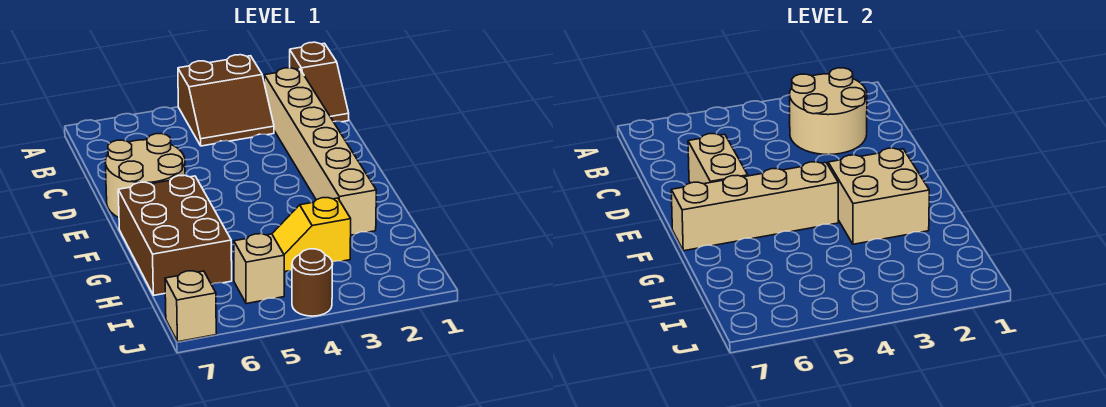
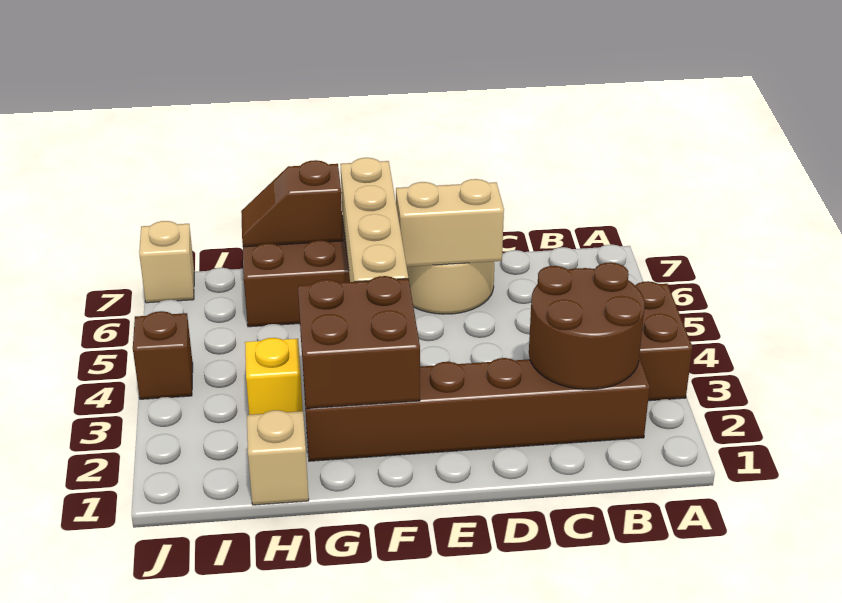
brown slope A1:B1 level 1 top A -> brown slope G7:H7 level 2 top G
tan brick B2:G2 level 1 -> brown brick B2:G2 level 1
tan round brick B2:C3 level 2 -> brown round brick B2:C3 level 2
tan brick F2:G3 level 2 -> brown brick F2:G3 level 2
tan brick I5 level 1 -> tan brick H1 level 1
brown round brick J4 level 1 -> brown brick J4 level 1

